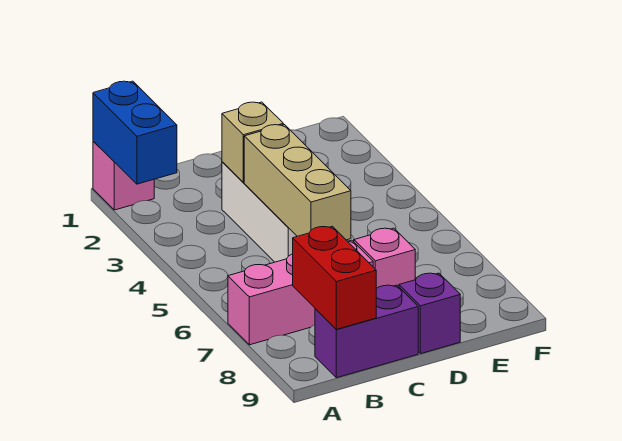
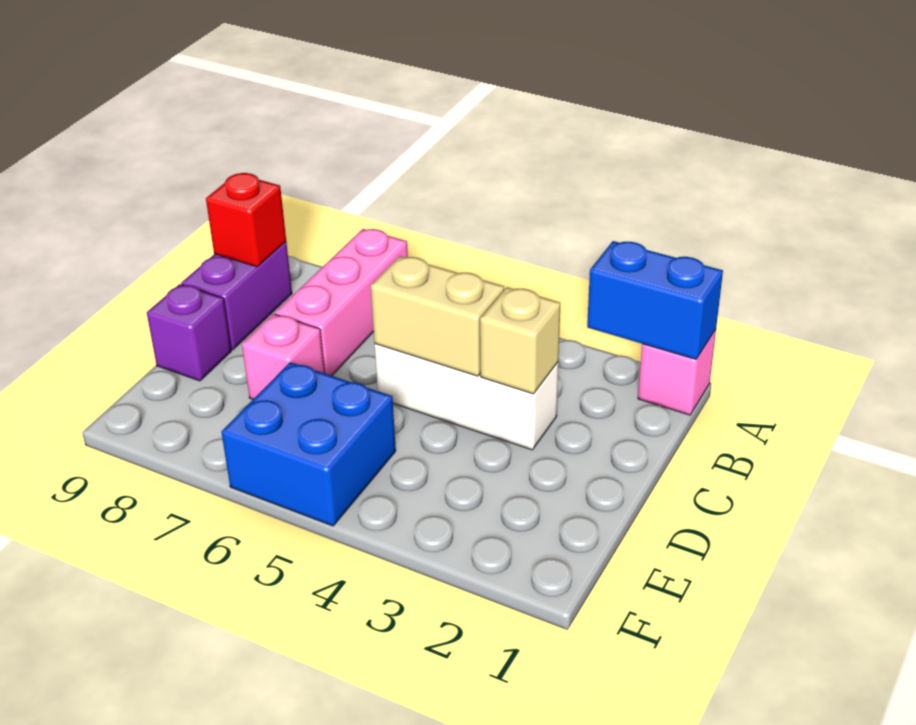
red brick B8:B9 level 2 -> red brick B9 level 2
tan brick C4:C6 level 2 -> tan brick C4:C5 level 2
none -> blue brick E5:F6 level 1

